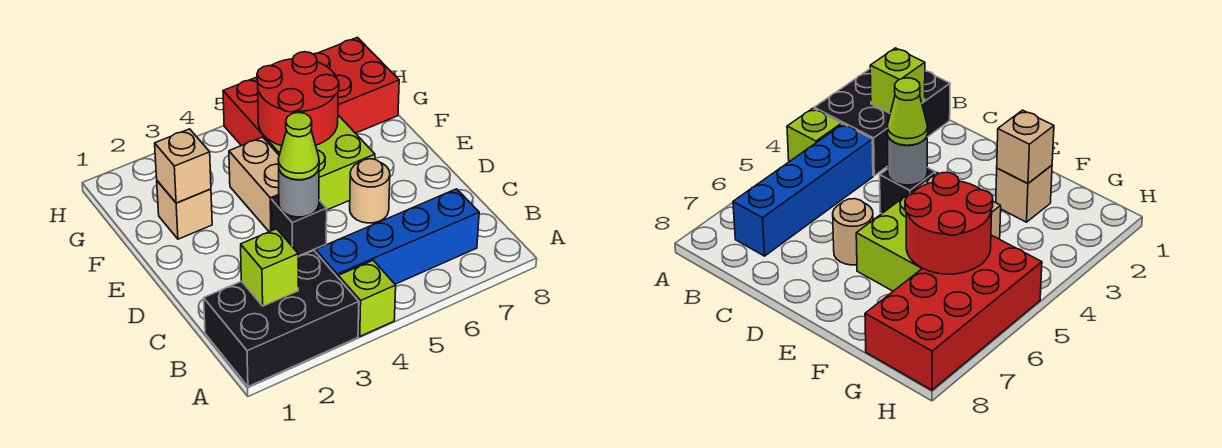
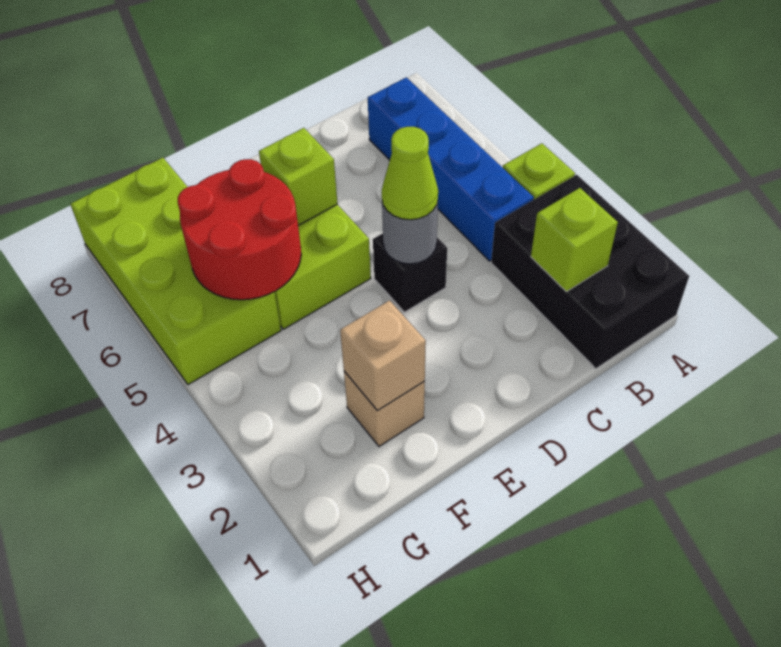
tan round brick D6 level 1 -> none
tan brick E4:F4 level 1 -> none
none -> lime brick E6 level 2
red brick G5:H8 level 1 -> lime brick G5:H8 level 1

